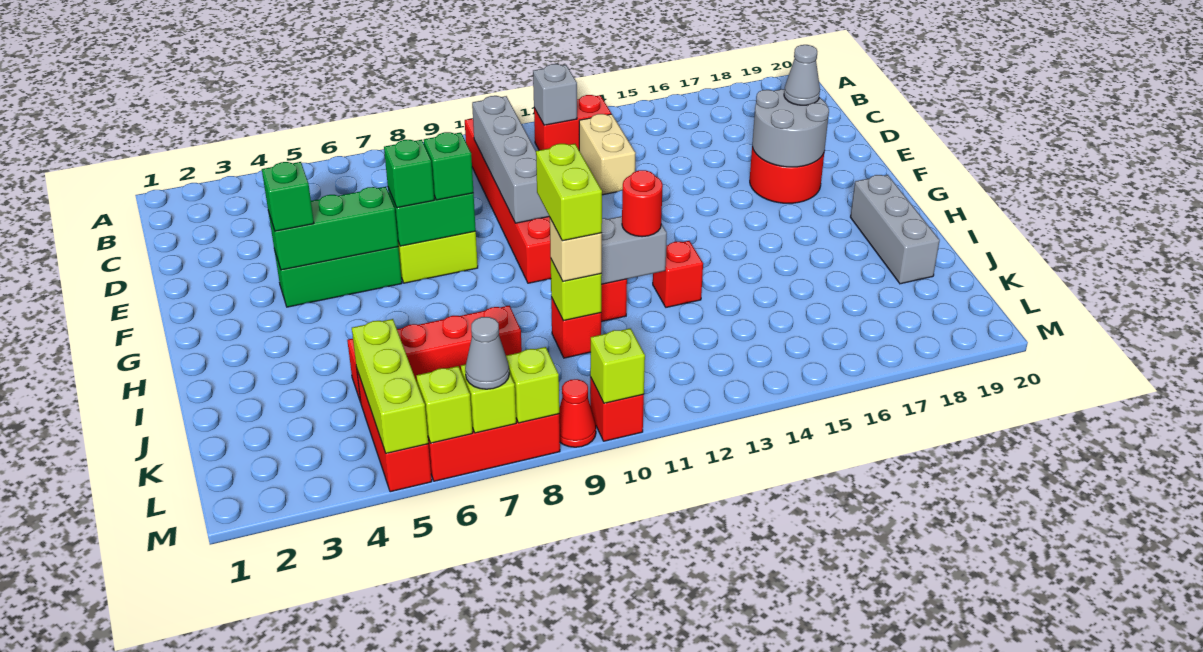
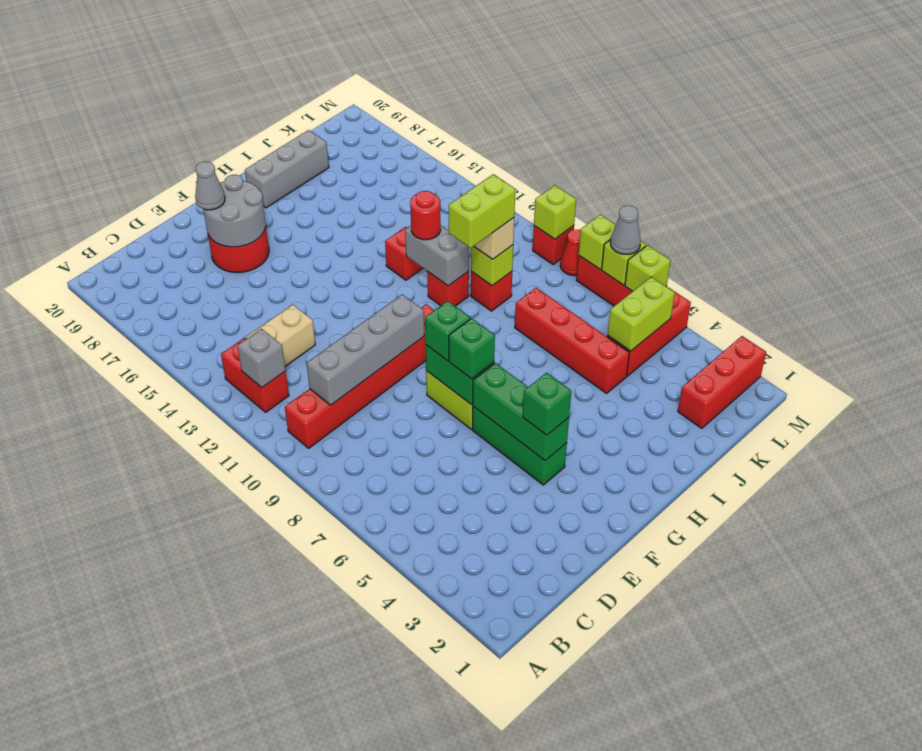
none -> red brick K2:M2 level 1
lime brick K5:M5 level 2 -> lime brick K5:L5 level 2

